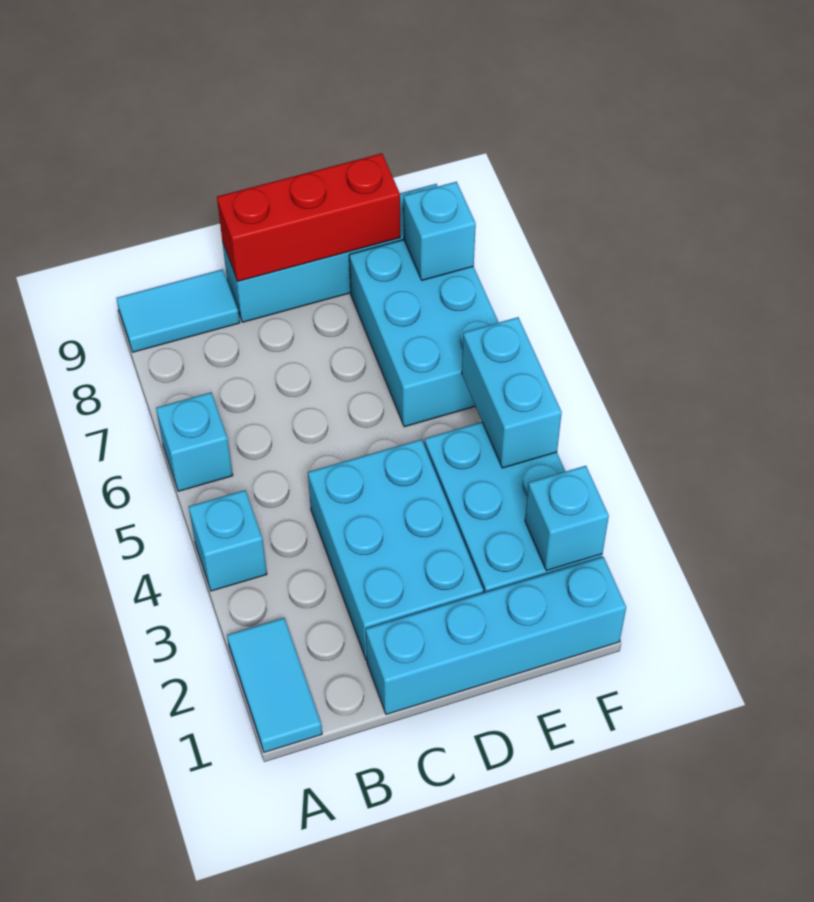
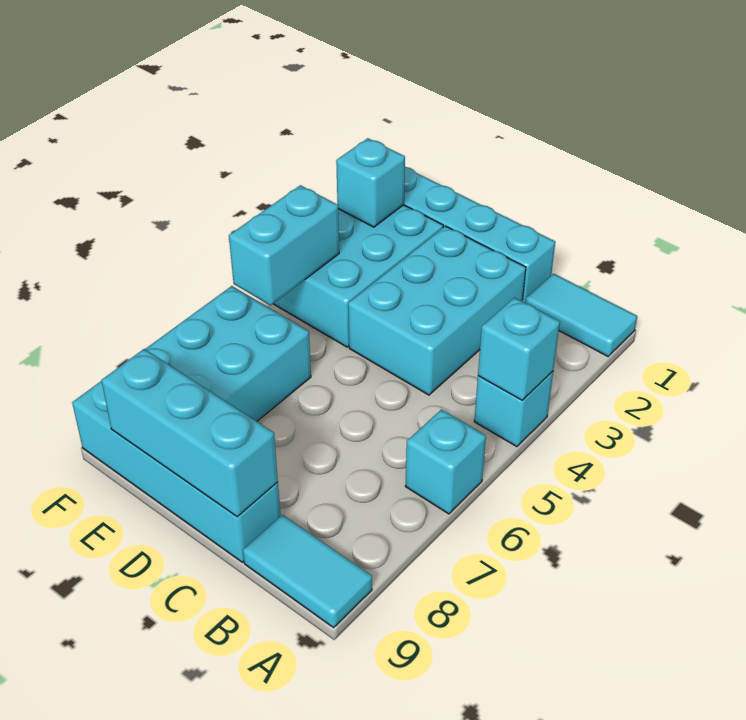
cyan tile A1:A2 level 1 -> cyan tile A1:B1 level 1
red brick C9:E9 level 2 -> cyan brick C9:E9 level 2
cyan brick F8 level 2 -> cyan brick A4 level 2

